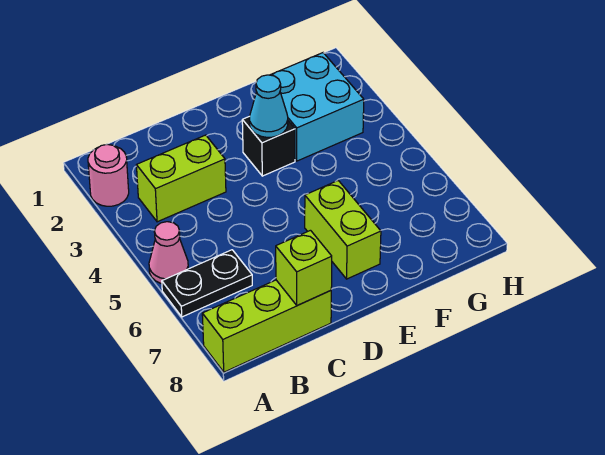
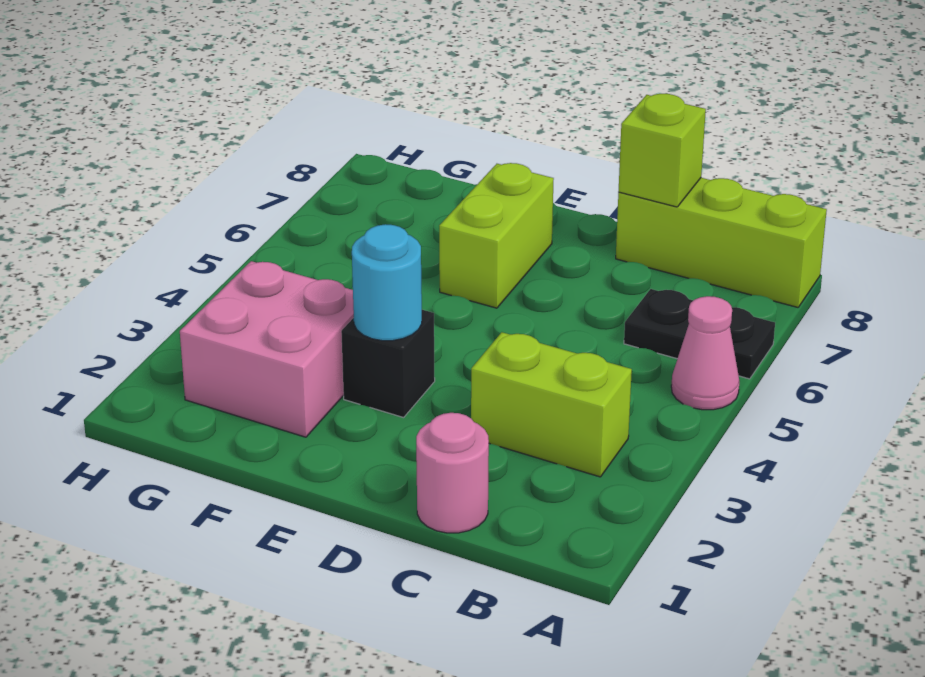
pink round brick A2 level 1 -> pink round brick C1 level 1
cyan cone E3 level 2 -> cyan round brick E3 level 2
cyan brick F2:G3 level 1 -> pink brick F2:G3 level 1

